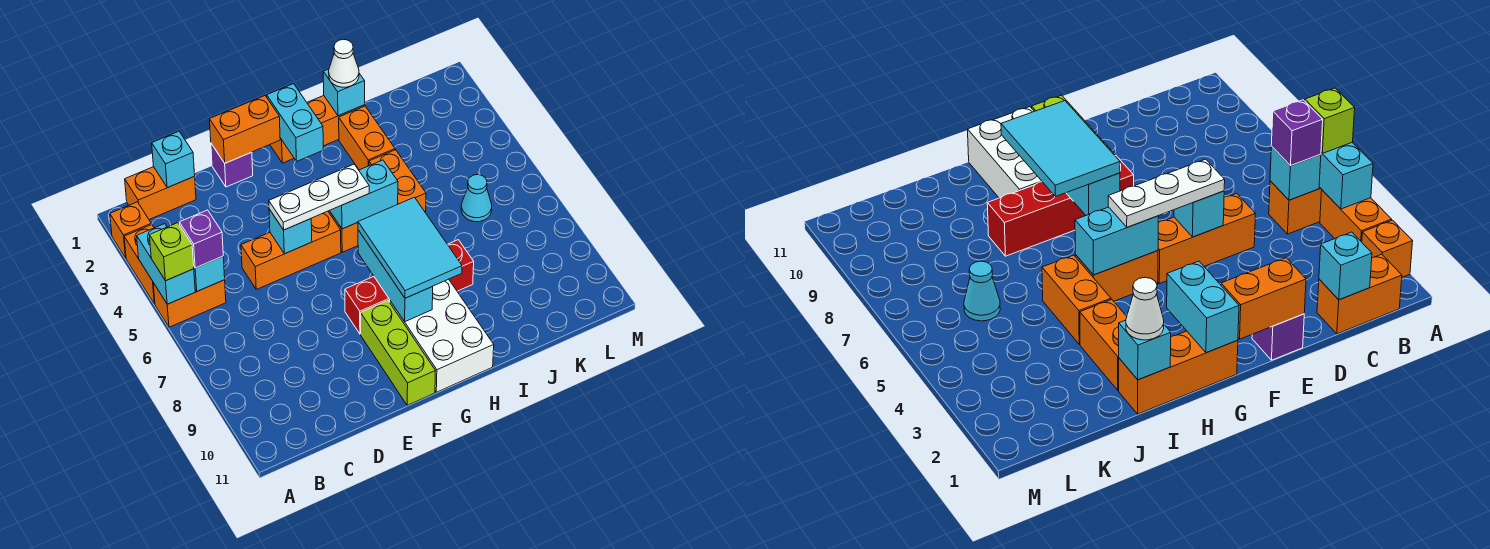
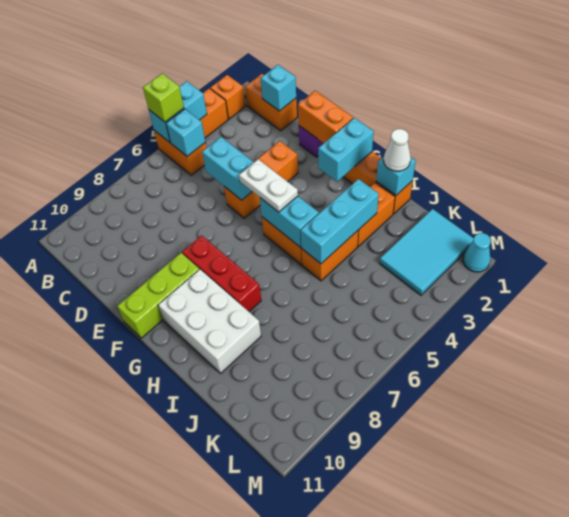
purple brick B5 level 3 -> none
orange brick D5:F5 level 1 -> orange brick E3:E5 level 1
cyan brick E5 level 2 -> cyan brick D5:E5 level 2
white plate E5:G5 level 3 -> white plate F5:G5 level 3
red brick F8:I8 level 1 -> red brick F8:H8 level 1
cyan brick G7:G9 level 2 -> cyan brick I3:I5 level 2
cyan tile G7:H9 level 3 -> cyan tile K1:L3 level 1
white brick G9:H11 level 1 -> white brick G9:I10 level 1
cyan cone K6 level 1 -> cyan cone M1 level 1

